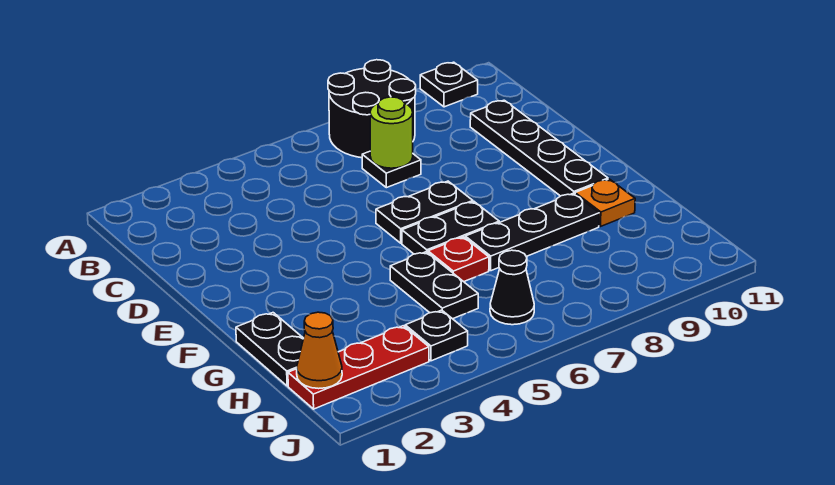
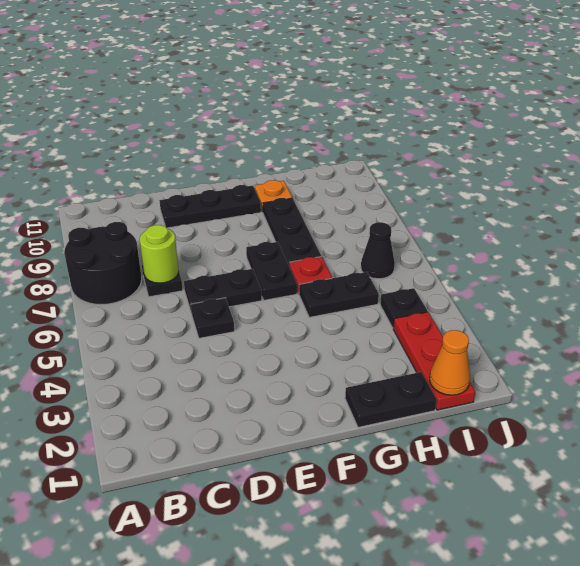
black plate A10 level 1 -> black plate D5 level 1
black plate C10:F10 level 1 -> black plate D10:F10 level 1
black plate E6:E7 level 1 -> black plate D6:E6 level 1

